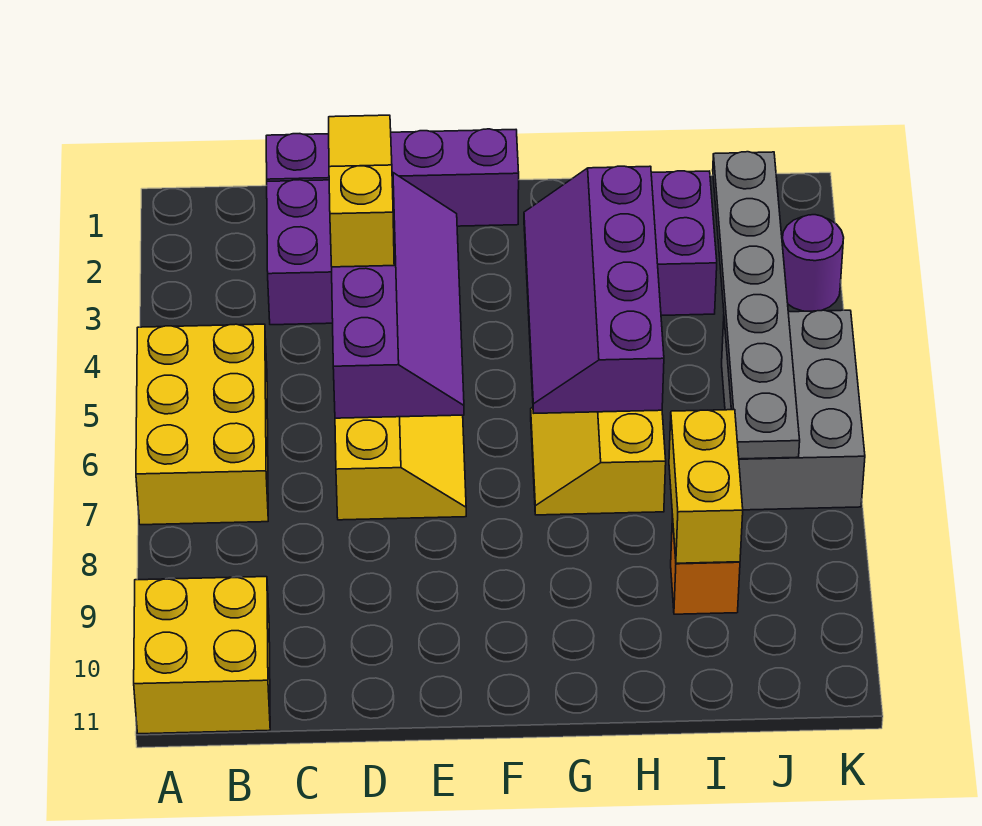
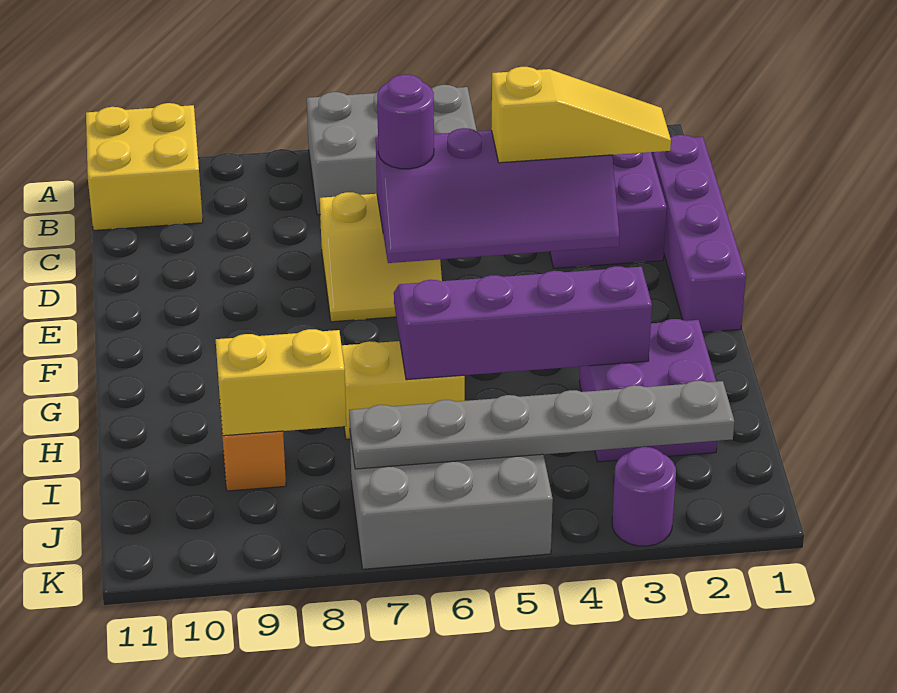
yellow brick A5:B7 level 1 -> grey brick A5:B7 level 1
none -> purple round brick D6 level 3

